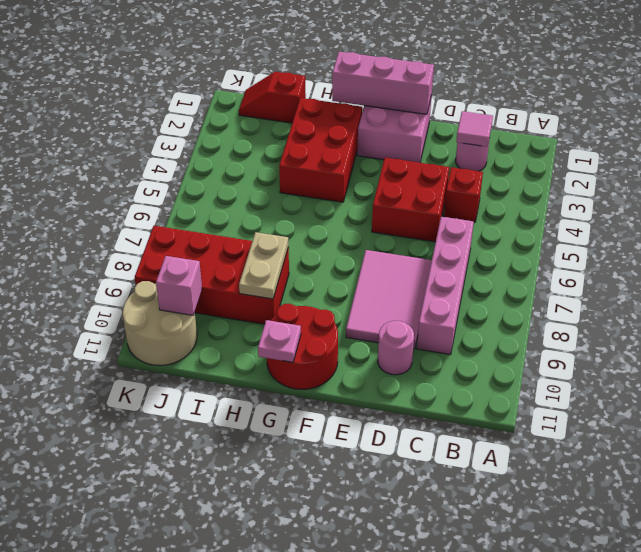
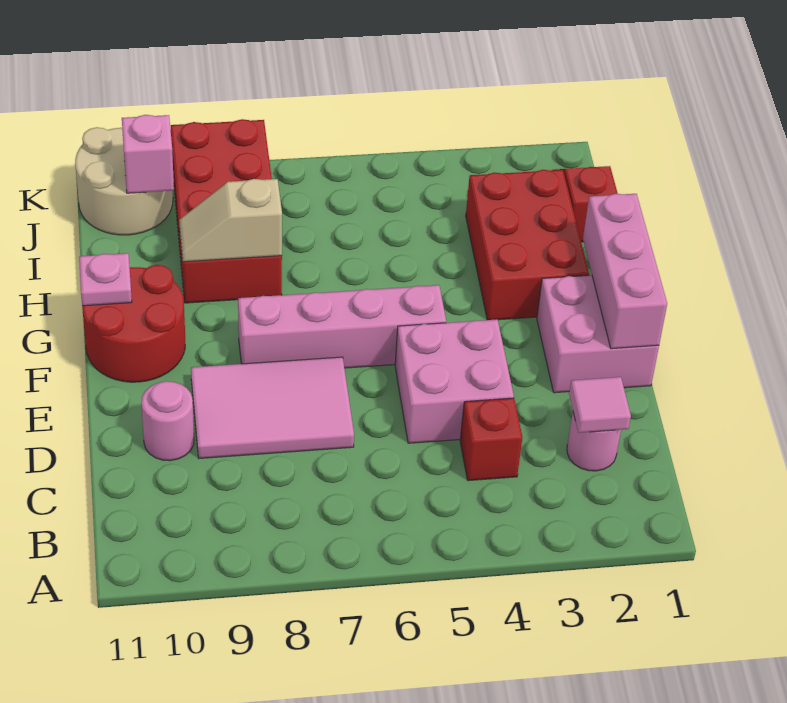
pink brick C6:C9 level 1 -> pink brick F5:F8 level 1
red brick D4:E5 level 1 -> pink brick D4:E5 level 1
red brick G2:H4 level 1 -> red brick G2:I3 level 1
tan plate H8:H9 level 2 -> tan slope H8:H9 level 2 top 8

